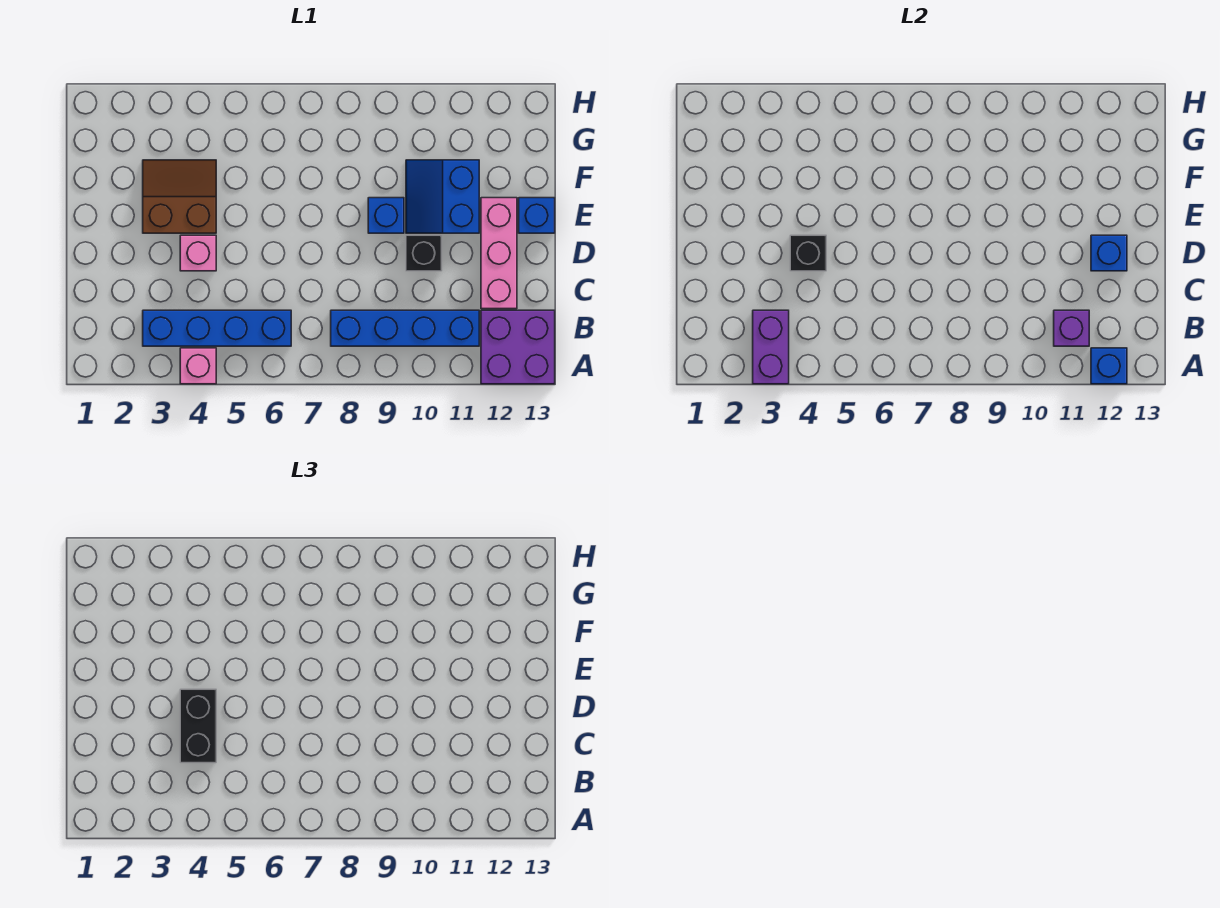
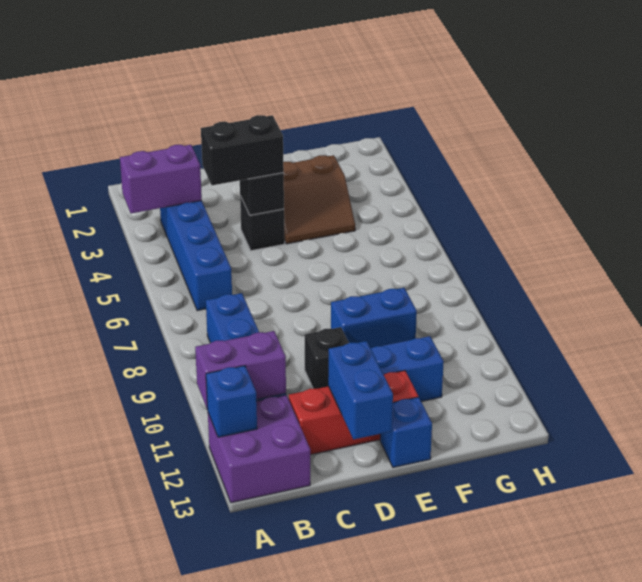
pink brick A4 level 1 -> none
purple brick B11 level 2 -> purple brick A11:B11 level 2
pink brick C12:E12 level 1 -> red brick C12:E12 level 1
pink brick D4 level 1 -> black brick D4 level 1
blue brick D12 level 2 -> blue brick D12:D13 level 2
brown slope E3:F4 level 1 top E -> brown slope E3:F4 level 1 top 3
blue brick E9 level 1 -> blue brick E9:F9 level 1

